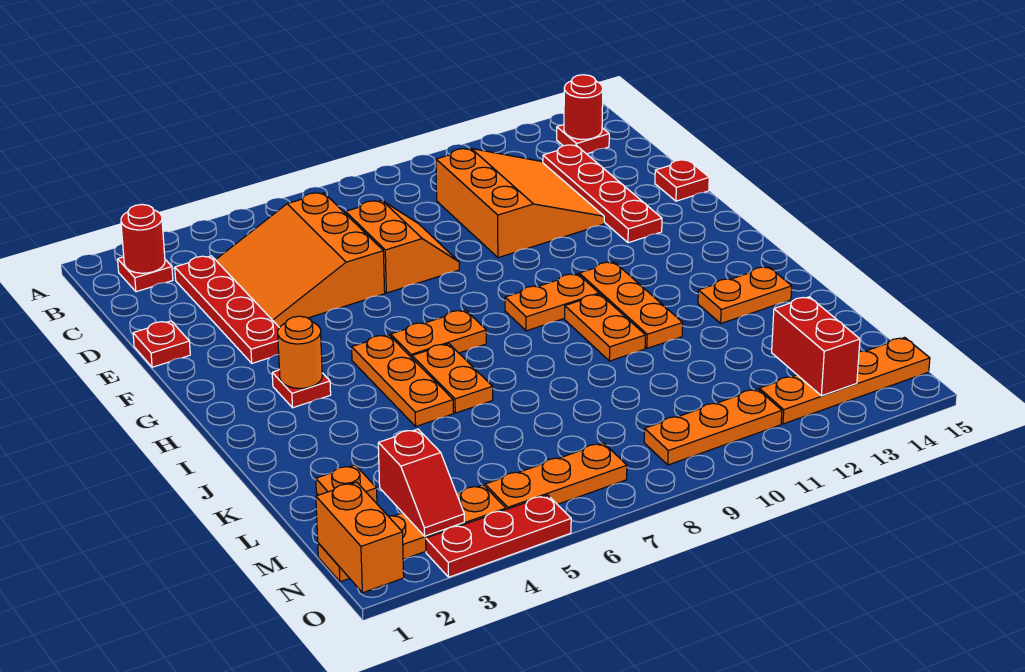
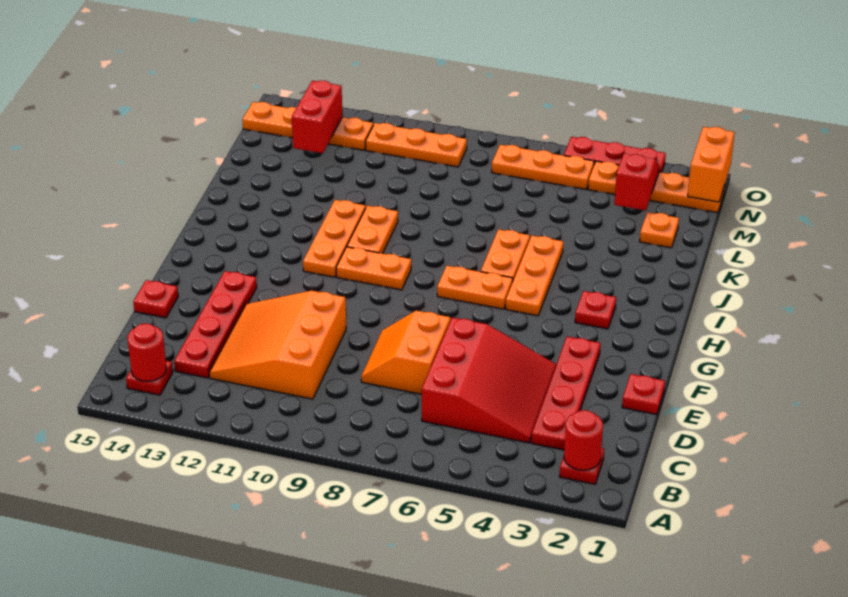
orange slope C4:E6 level 1 top 6 -> red slope C4:E6 level 1 top 6
orange round brick H3 level 2 -> none
orange plate J13:J14 level 1 -> none

